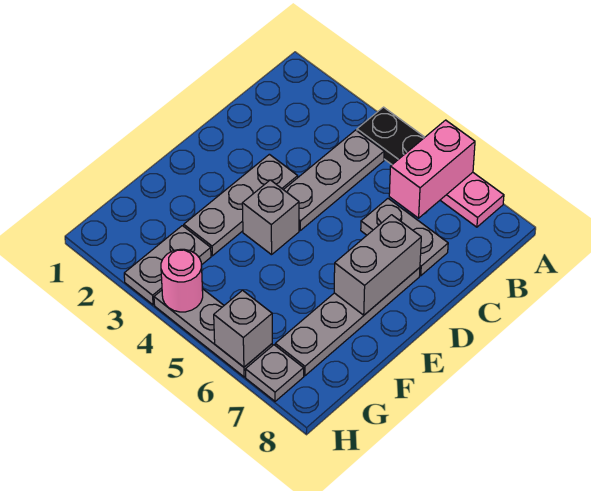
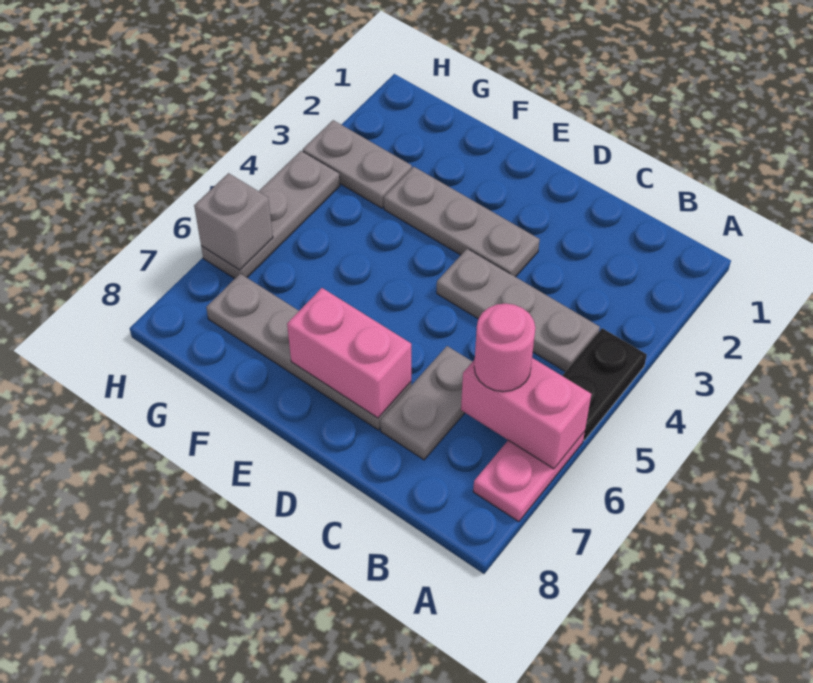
grey brick D7:E7 level 2 -> pink brick D7:E7 level 2
grey brick E4 level 1 -> none
pink round brick H4 level 2 -> pink round brick B6 level 3
grey plate H7 level 1 -> none

